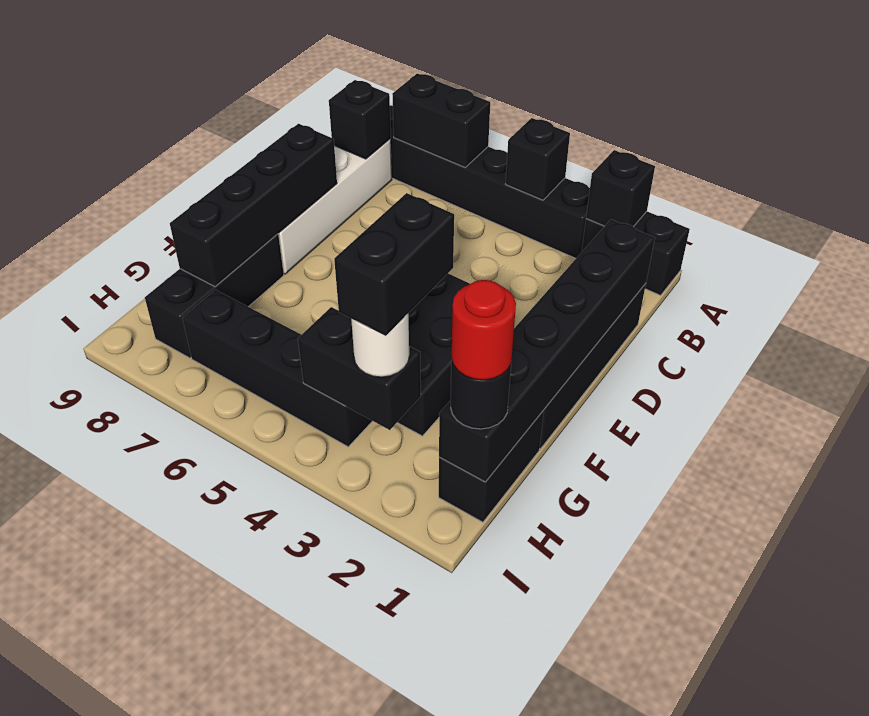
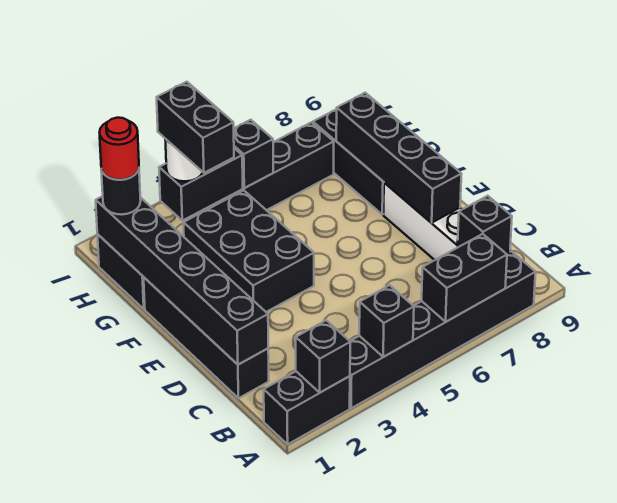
none -> black brick H5 level 2

